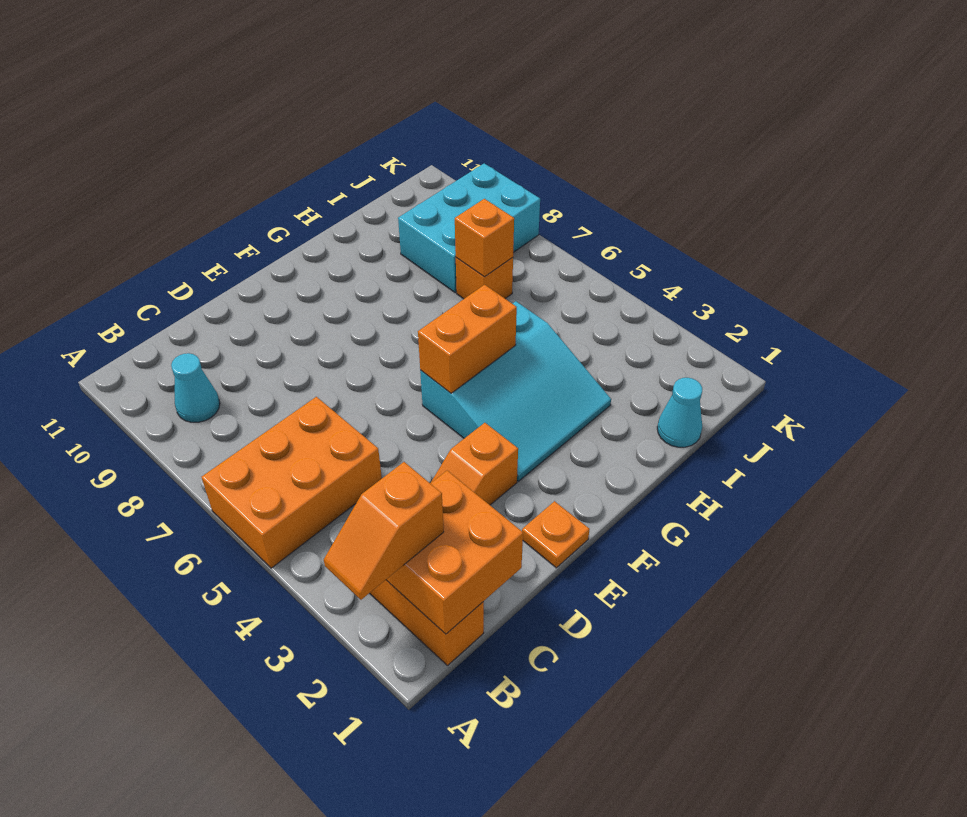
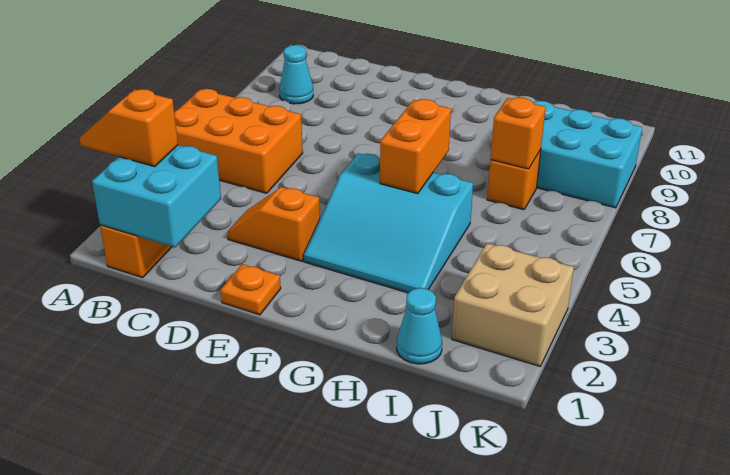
orange brick B1:C2 level 2 -> cyan brick B1:C2 level 2
orange brick F5:G5 level 2 -> orange brick G5:G6 level 2
none -> tan brick J2:K3 level 1

